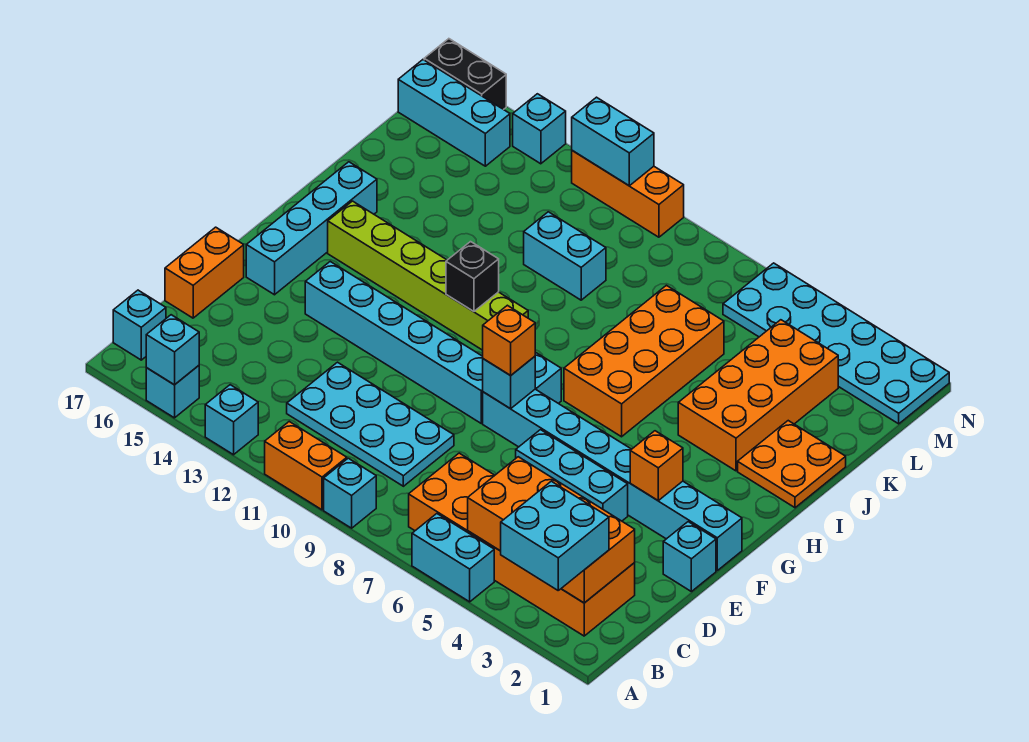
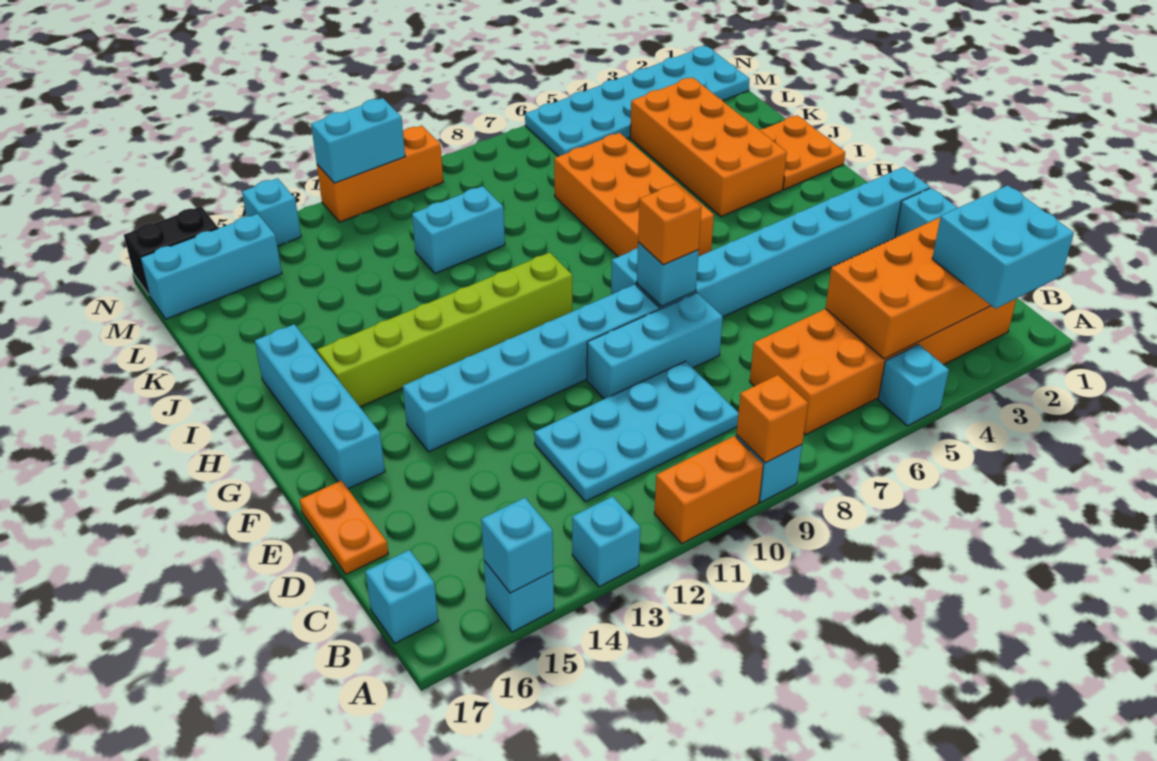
cyan brick A5:A6 level 1 -> cyan brick A5 level 1
orange brick D17:E17 level 1 -> orange plate D17:E17 level 1
cyan brick E4:E6 level 1 -> cyan brick E8:E10 level 1
orange brick F3 level 2 -> orange brick A9 level 2
black brick H11 level 2 -> none

